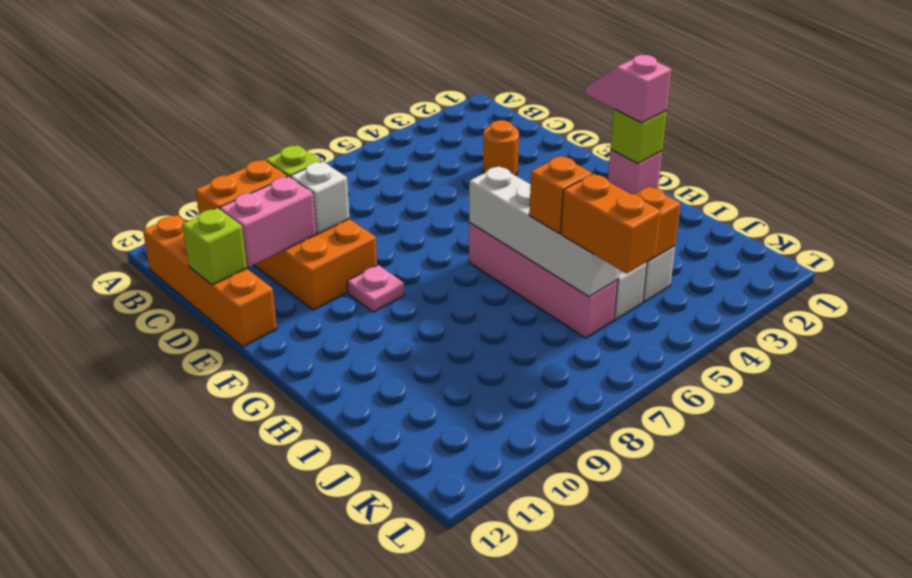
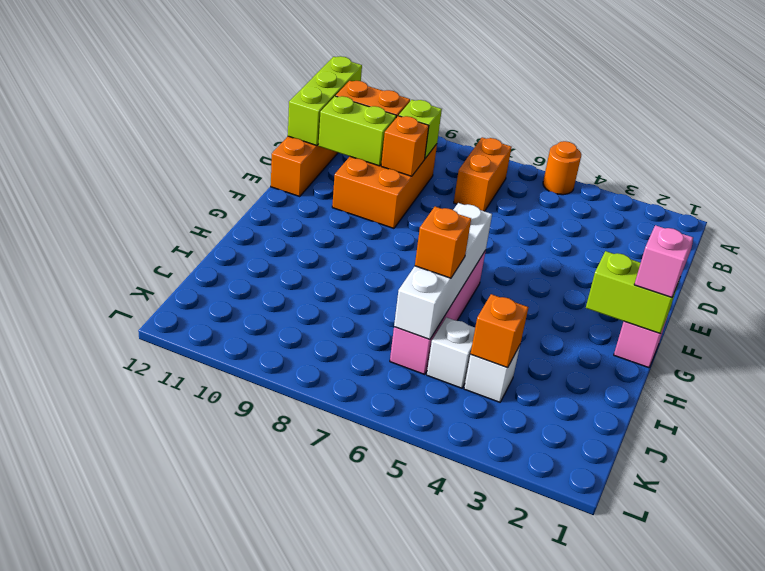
orange round brick D3 level 1 -> orange round brick A5 level 1
white brick D9 level 2 -> orange brick D9 level 2
pink brick D10:D11 level 2 -> lime brick D10:D11 level 2
lime brick D12 level 2 -> lime brick B12:D12 level 2
pink plate F9 level 1 -> none
lime brick G1 level 2 -> lime brick G1:G2 level 2
orange brick J6:K6 level 3 -> orange brick B7:C7 level 1

